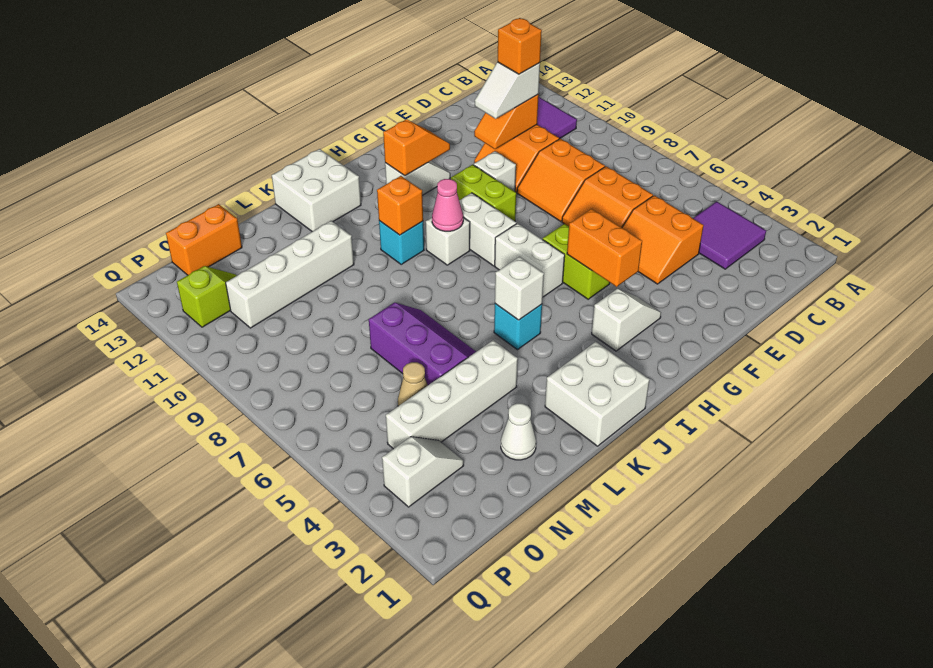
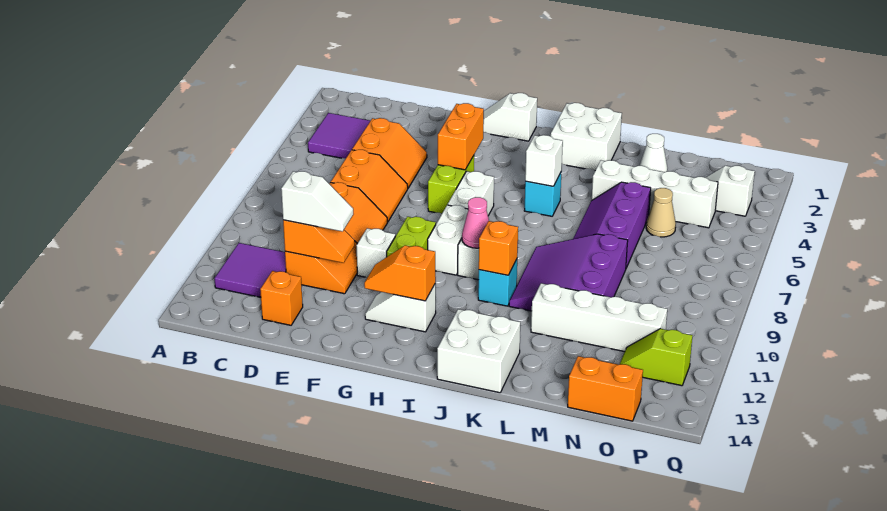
orange brick D11 level 4 -> orange brick D13 level 1
white slope G3:H3 level 1 top H -> white slope G1:H1 level 1 top H
none -> purple slope K8:M10 level 1 top M

